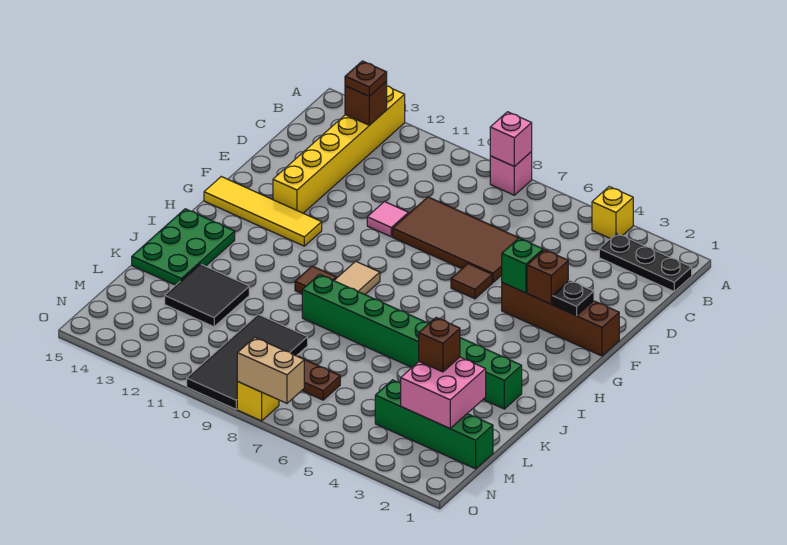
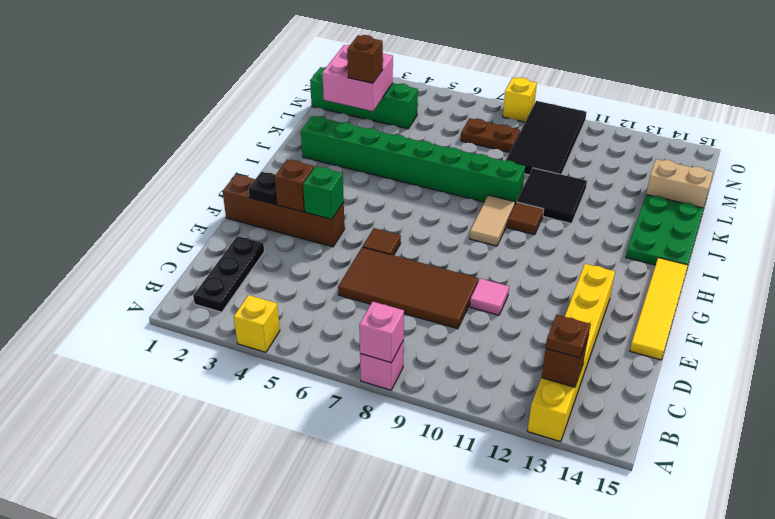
black plate B1:B3 level 1 -> black plate B2:D2 level 1
yellow tile G12:G15 level 1 -> yellow tile E15:H15 level 1
black tile K12:L13 level 1 -> black tile J10:K11 level 1
tan brick O7:O8 level 2 -> tan brick L14:L15 level 1

